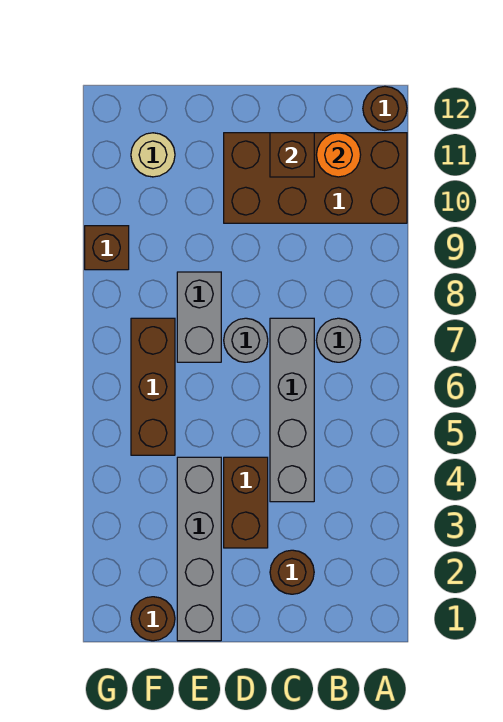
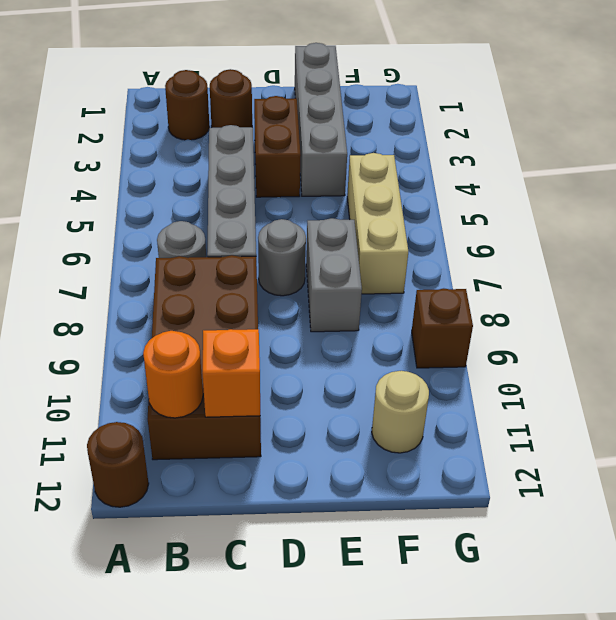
brown brick A10:D11 level 1 -> brown brick B8:C11 level 1
brown brick C11 level 2 -> orange brick C11 level 2
brown round brick F1 level 1 -> brown round brick B2 level 1
brown brick F5:F7 level 1 -> tan brick F5:F7 level 1

